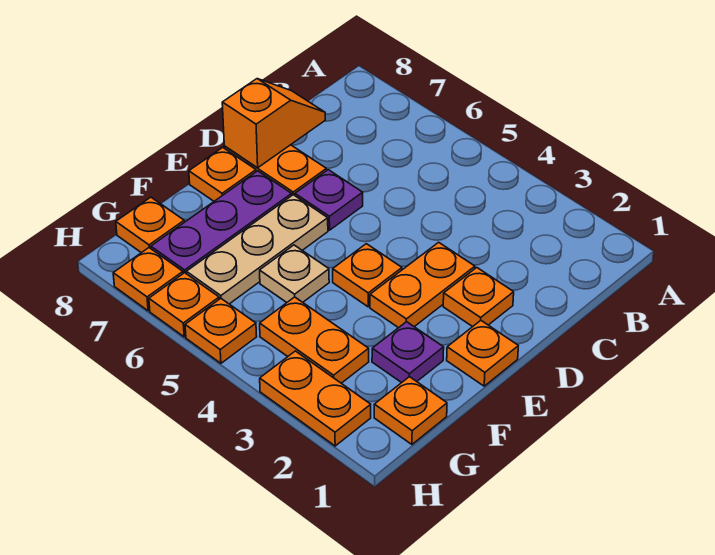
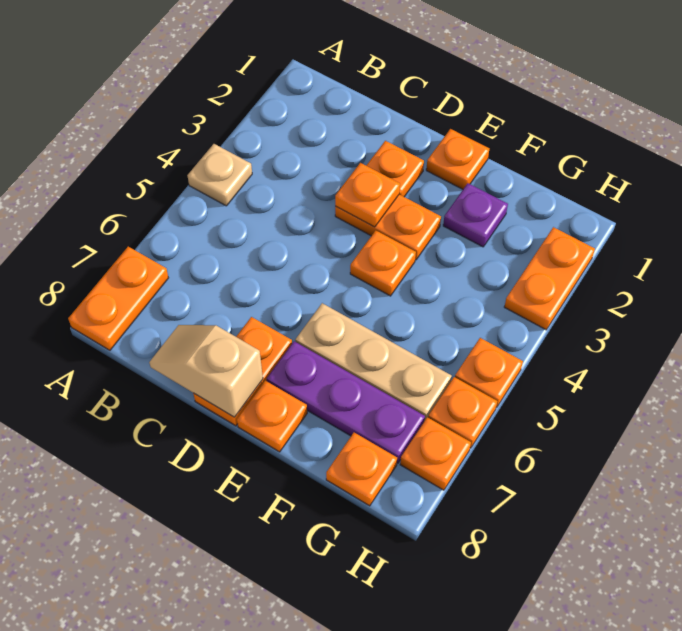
orange slope C8:D8 level 2 top D -> tan slope C8:D8 level 2 top D
purple plate D6 level 1 -> none
tan plate F5 level 1 -> tan plate A4 level 1
orange plate G1 level 1 -> orange plate D3 level 2
orange plate G3:G4 level 1 -> orange plate A7:A8 level 1

